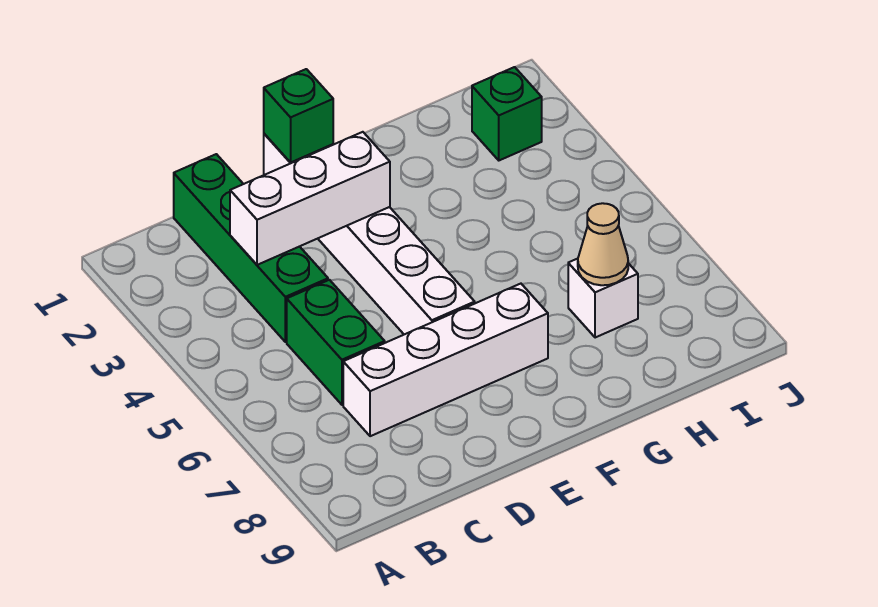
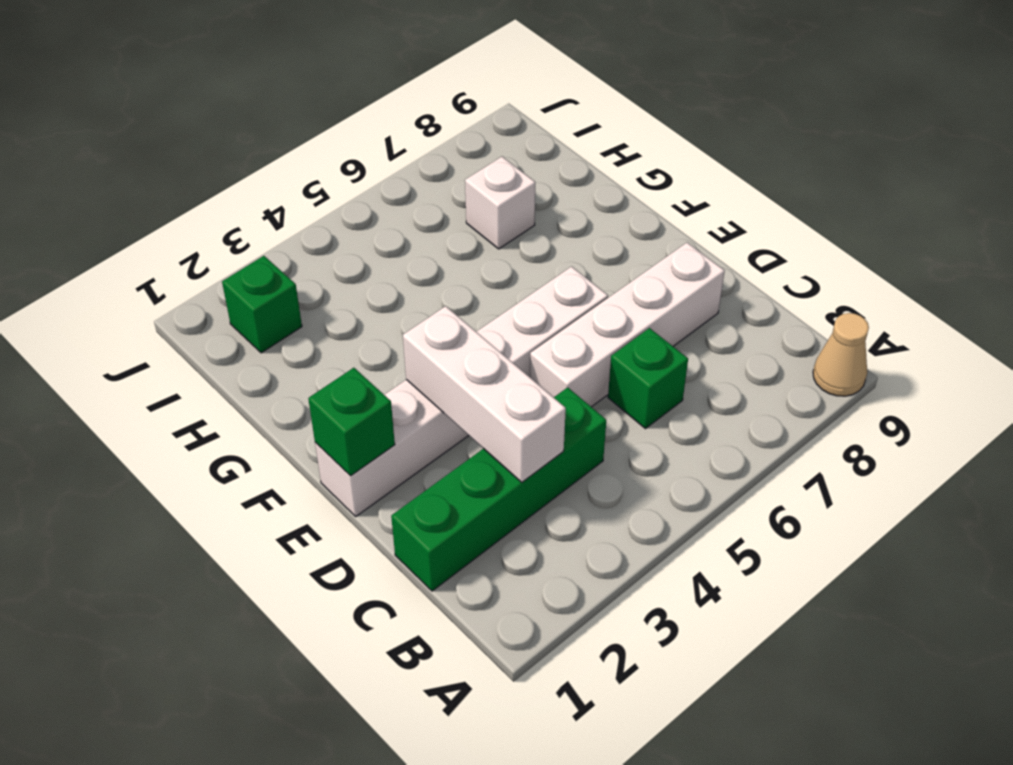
green brick C5:C6 level 1 -> green brick C6 level 1
white brick C7:F7 level 1 -> white brick D5:D8 level 1
tan cone H7 level 2 -> tan cone A9 level 1

